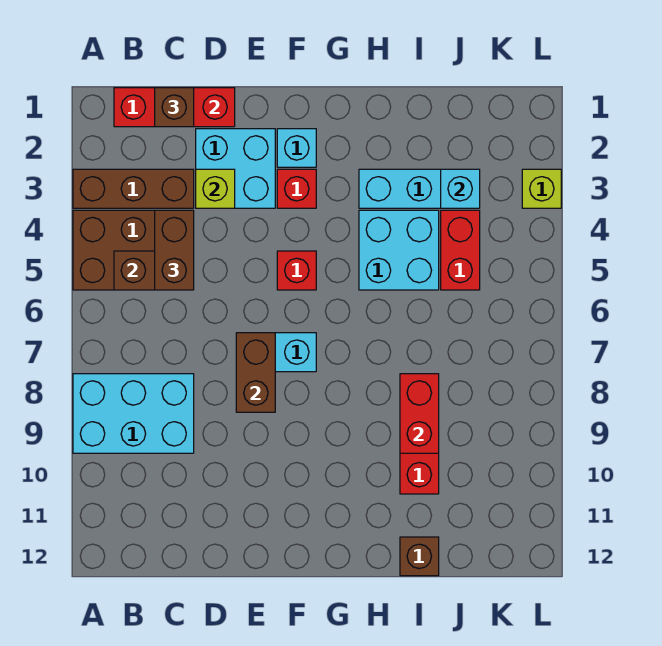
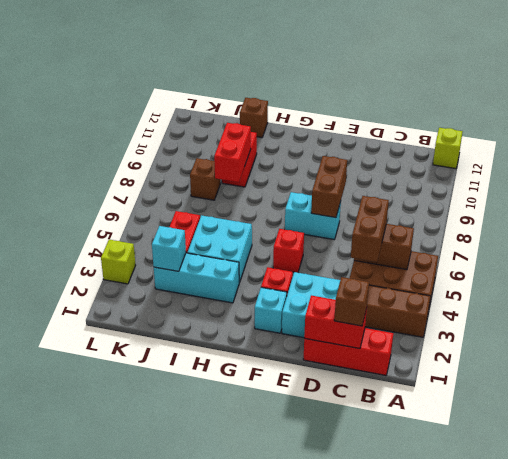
cyan brick A8:C9 level 1 -> none
lime brick D3 level 2 -> lime brick A12 level 1
none -> brown brick J8 level 1

